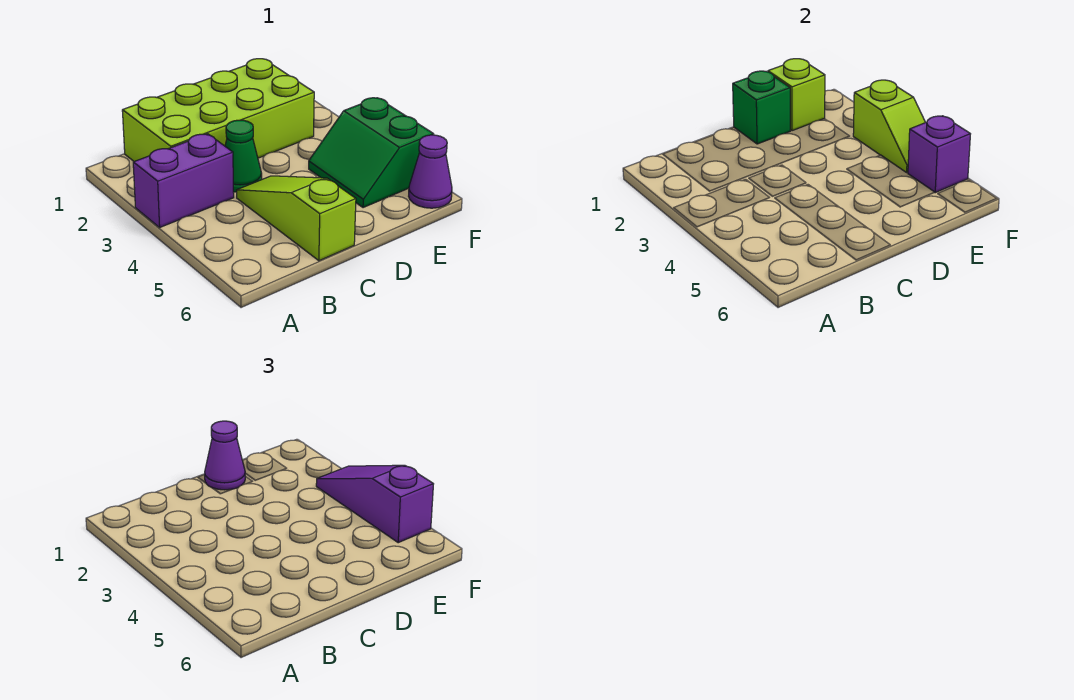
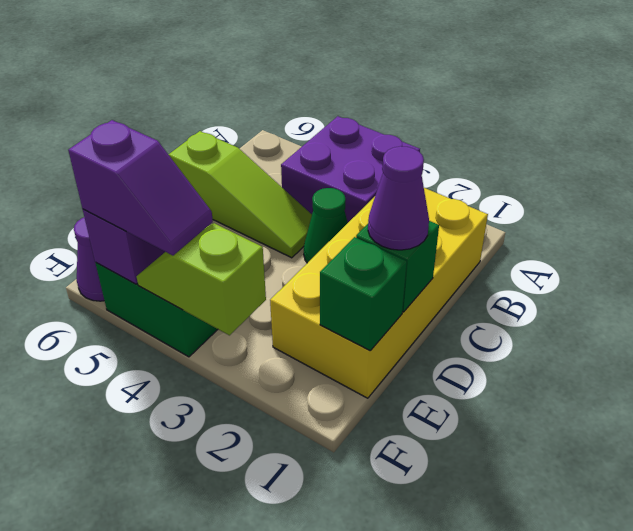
purple brick A3:B3 level 1 -> purple brick A3:B4 level 1
lime brick B1:E2 level 1 -> yellow brick B1:E2 level 1
lime brick E1 level 2 -> green brick E1 level 2
purple slope F3:F5 level 3 top 5 -> purple slope F4:F5 level 3 top 5

